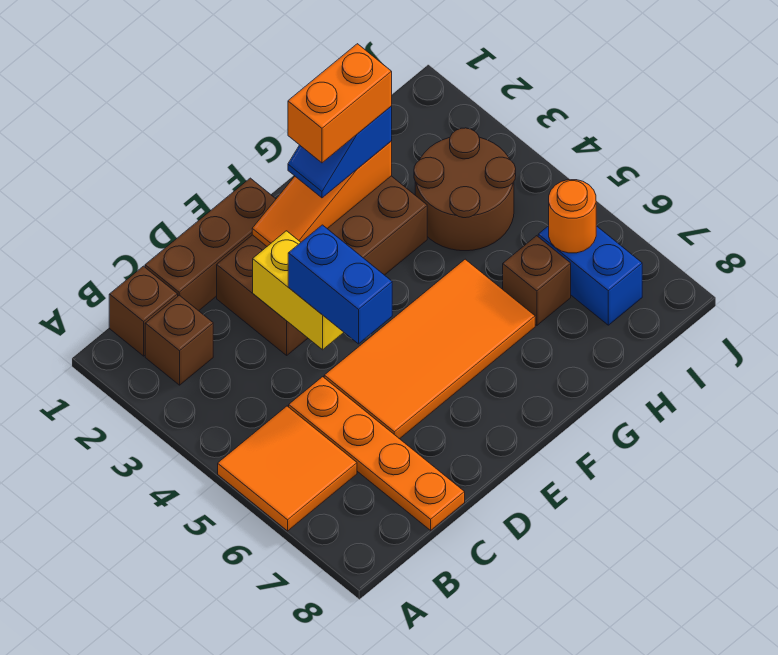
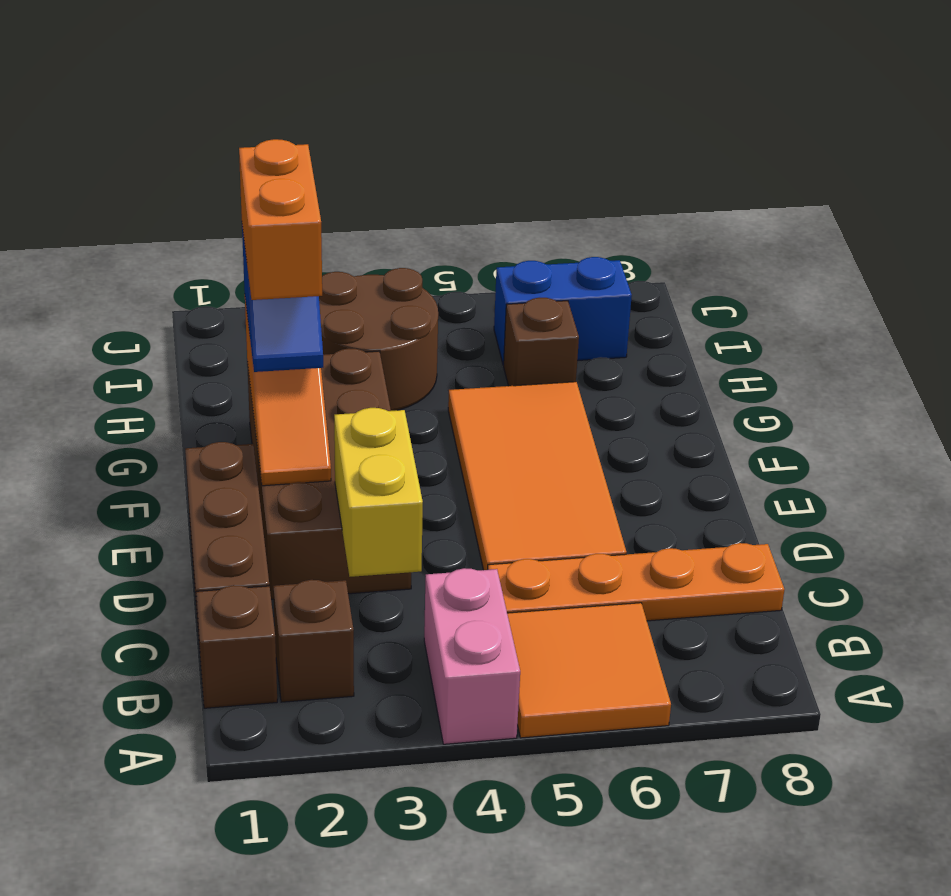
none -> pink brick A4:B4 level 1
yellow brick D3:D4 level 2 -> yellow brick C3:D3 level 2
blue brick D4:D5 level 3 -> none
orange round brick I6 level 2 -> none

